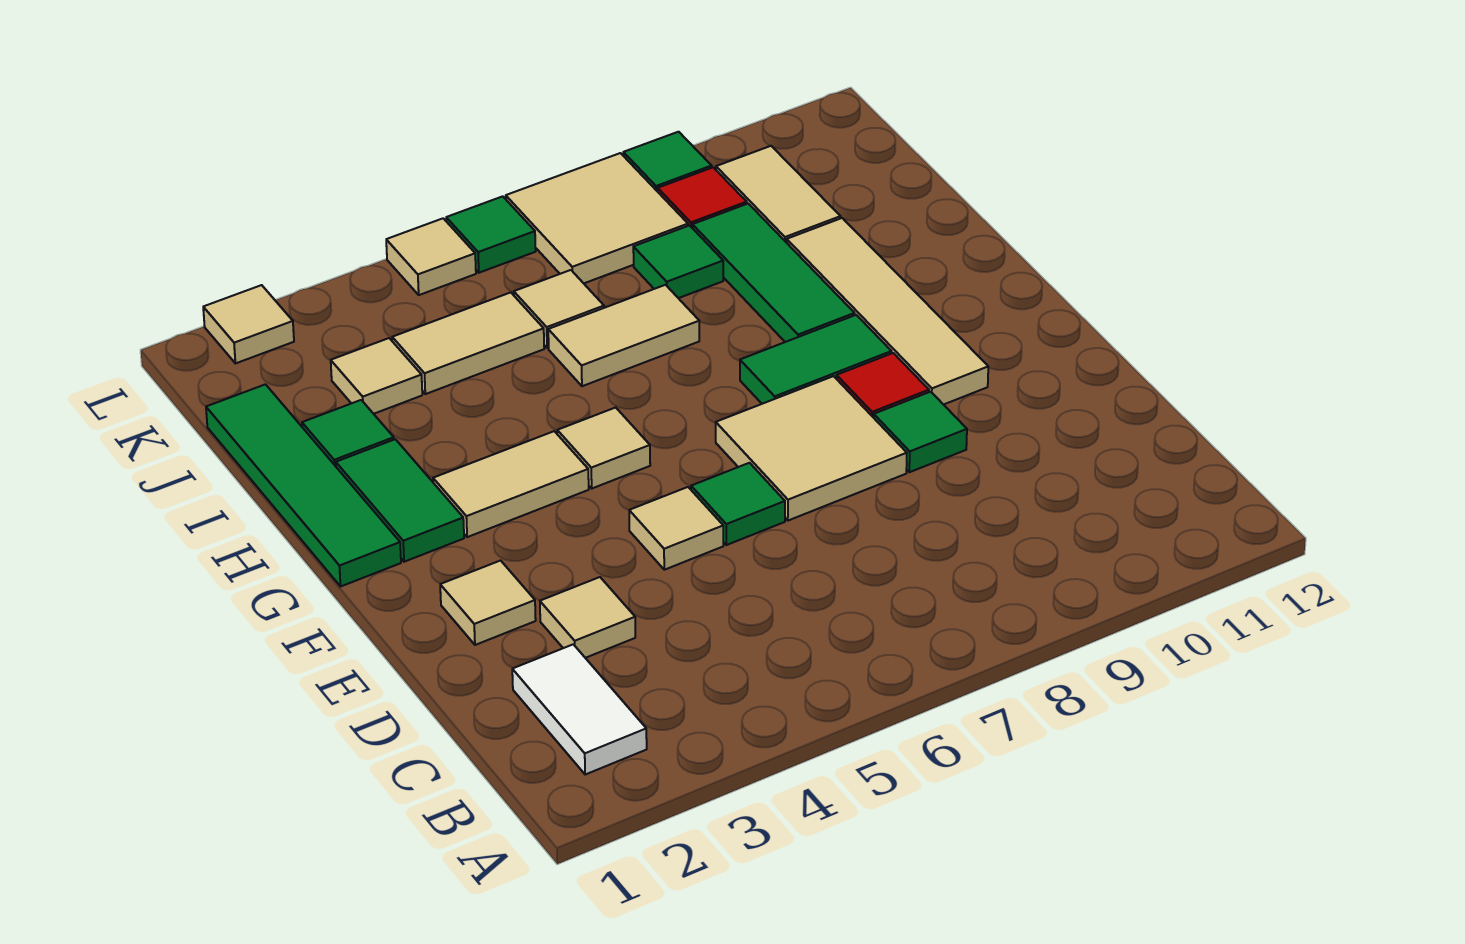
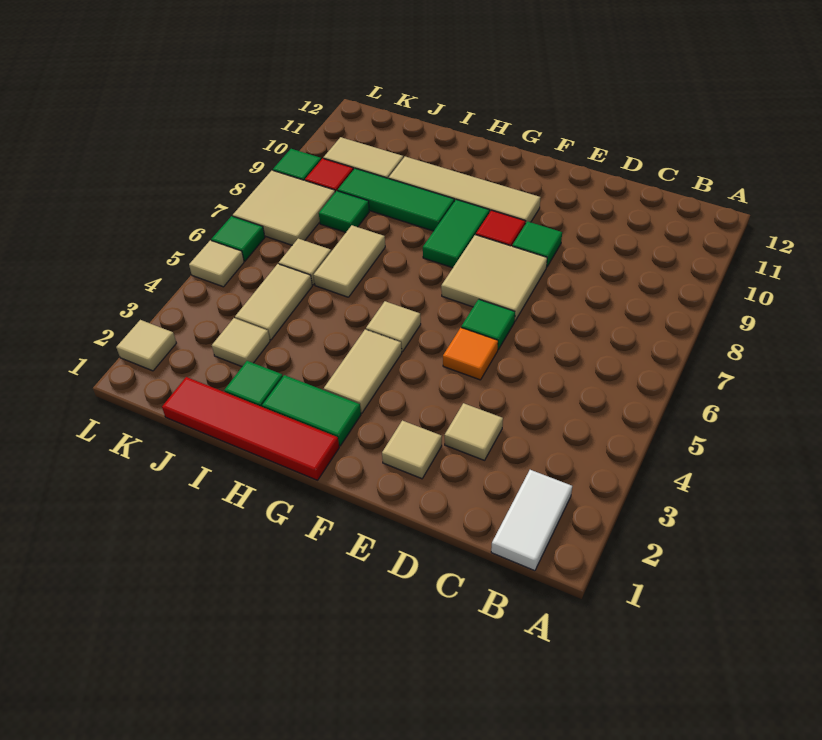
white tile B2:C2 level 1 -> white tile B1:B2 level 1
tan tile E5 level 1 -> orange tile E5 level 1
green tile G1:J1 level 1 -> red tile G1:J1 level 1

